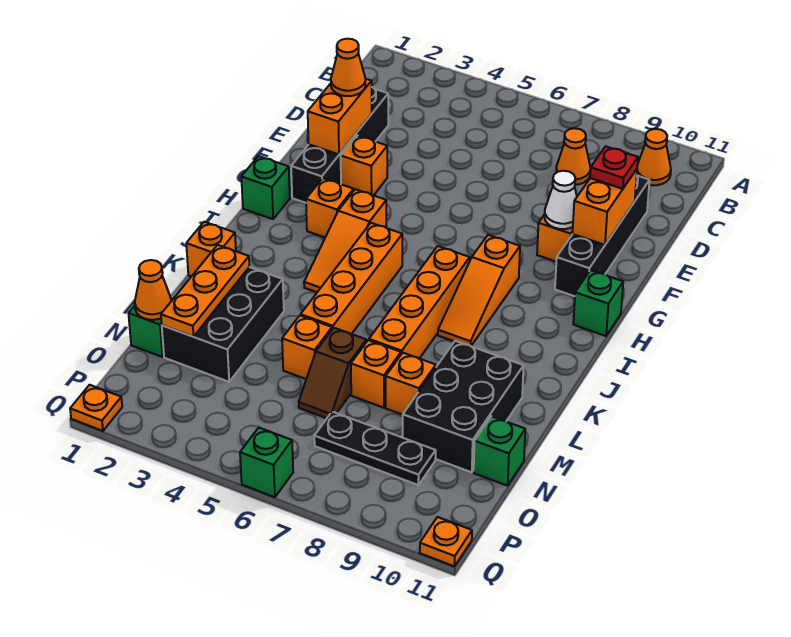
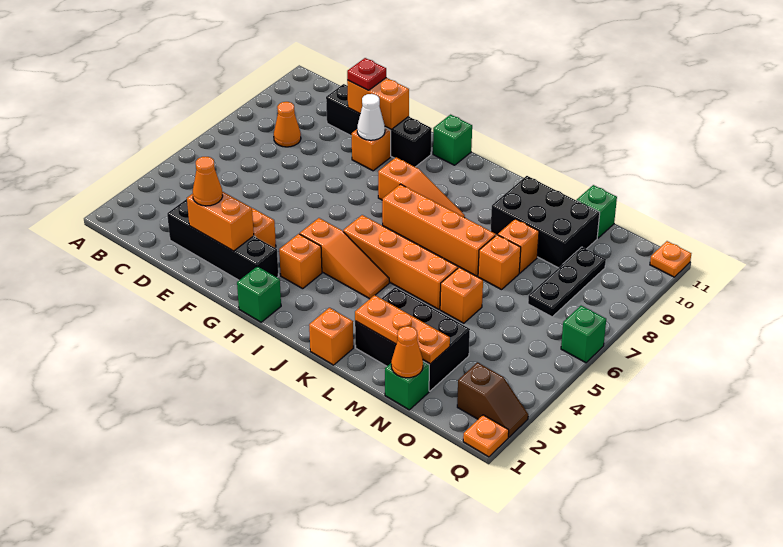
orange cone B10 level 1 -> none
brown slope M6:N6 level 1 top M -> brown slope P2:Q2 level 1 top P

